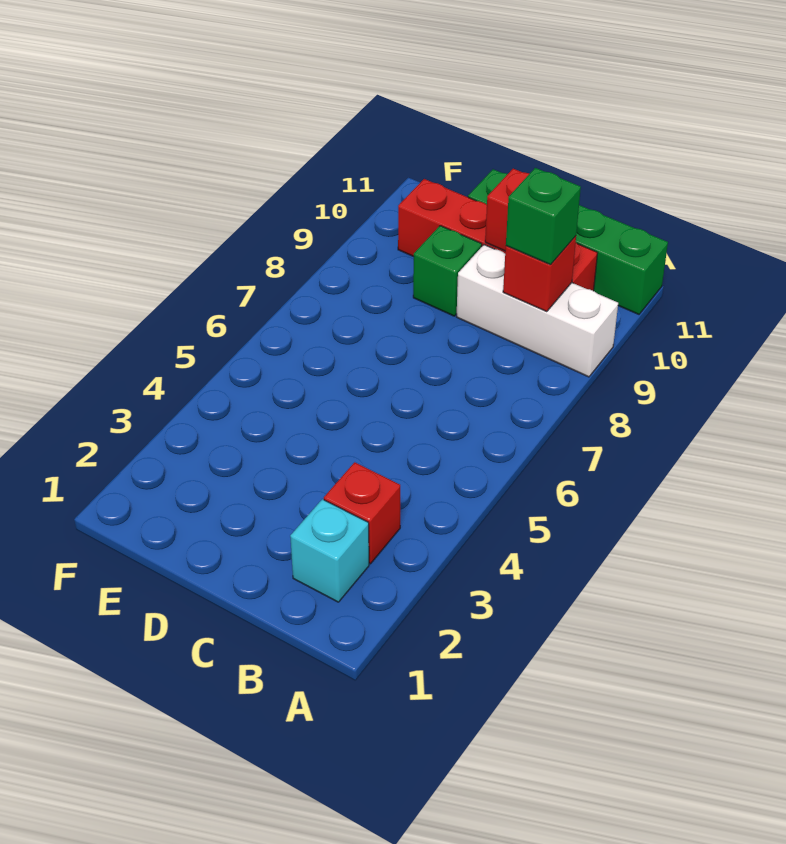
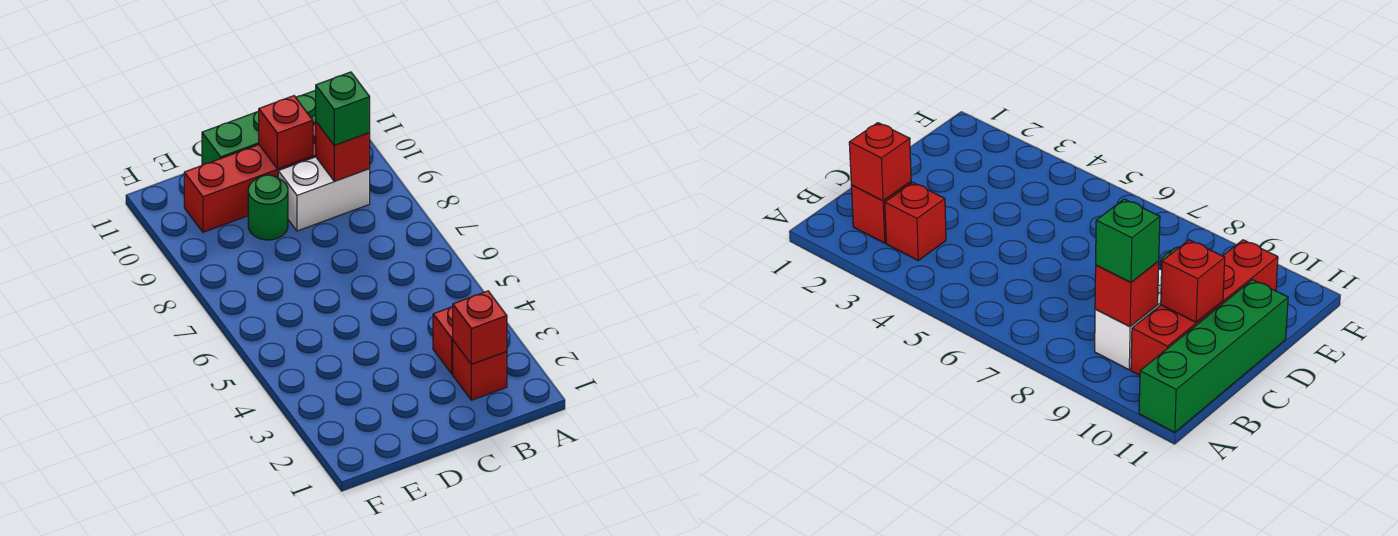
white brick A9:C9 level 1 -> white brick B9:C9 level 1
cyan brick B2 level 1 -> red brick B2 level 1
none -> red brick B2 level 2
green brick D9 level 1 -> green round brick D9 level 1

